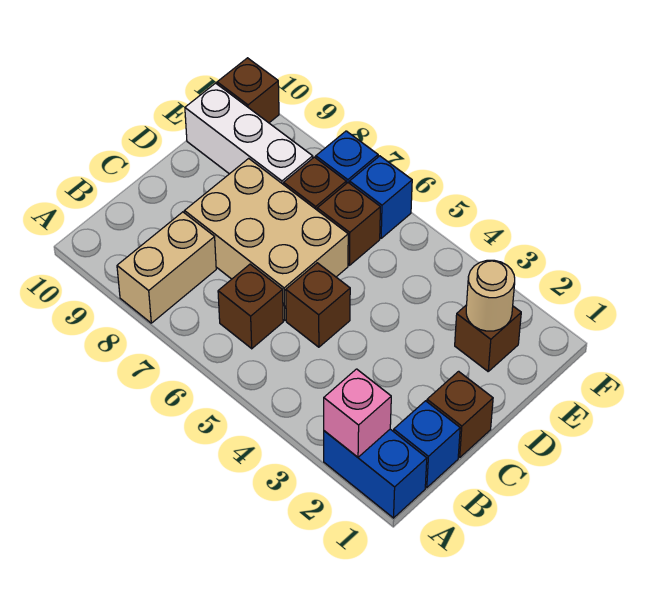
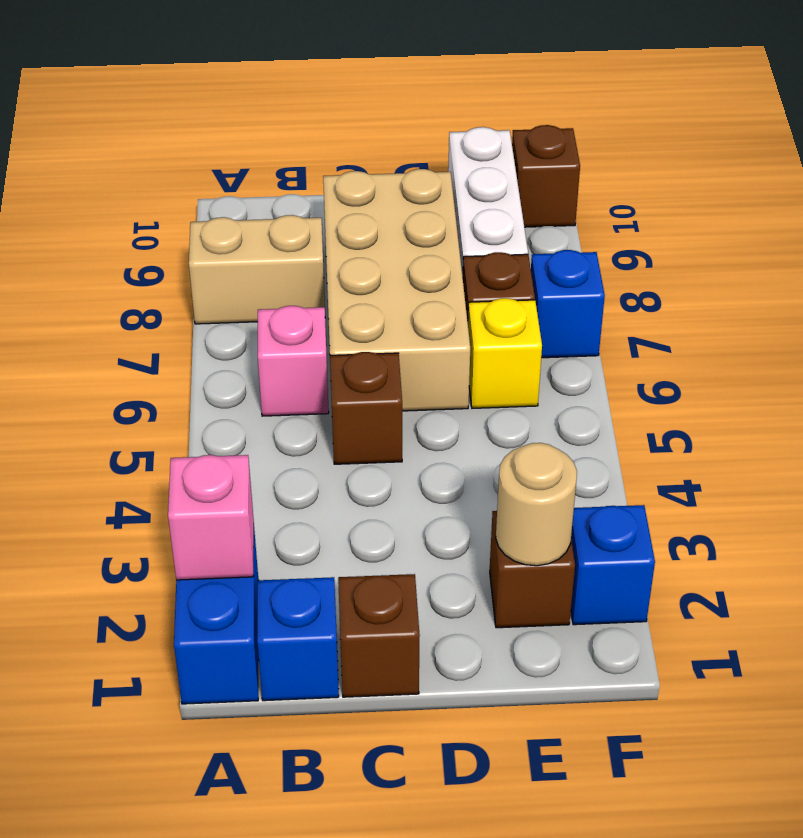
brown brick B6 level 1 -> pink brick B6 level 1
tan brick C6:D8 level 1 -> tan brick C6:D9 level 1
brown brick E6 level 1 -> yellow brick E6 level 1
blue brick F6 level 1 -> blue brick F2 level 1

